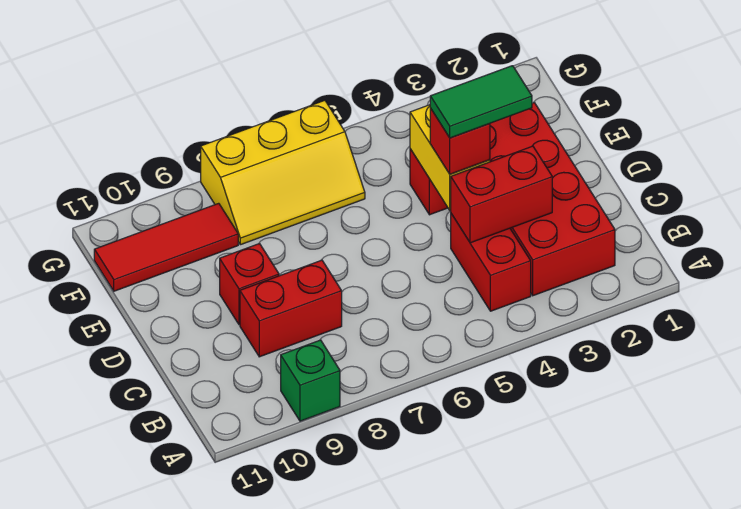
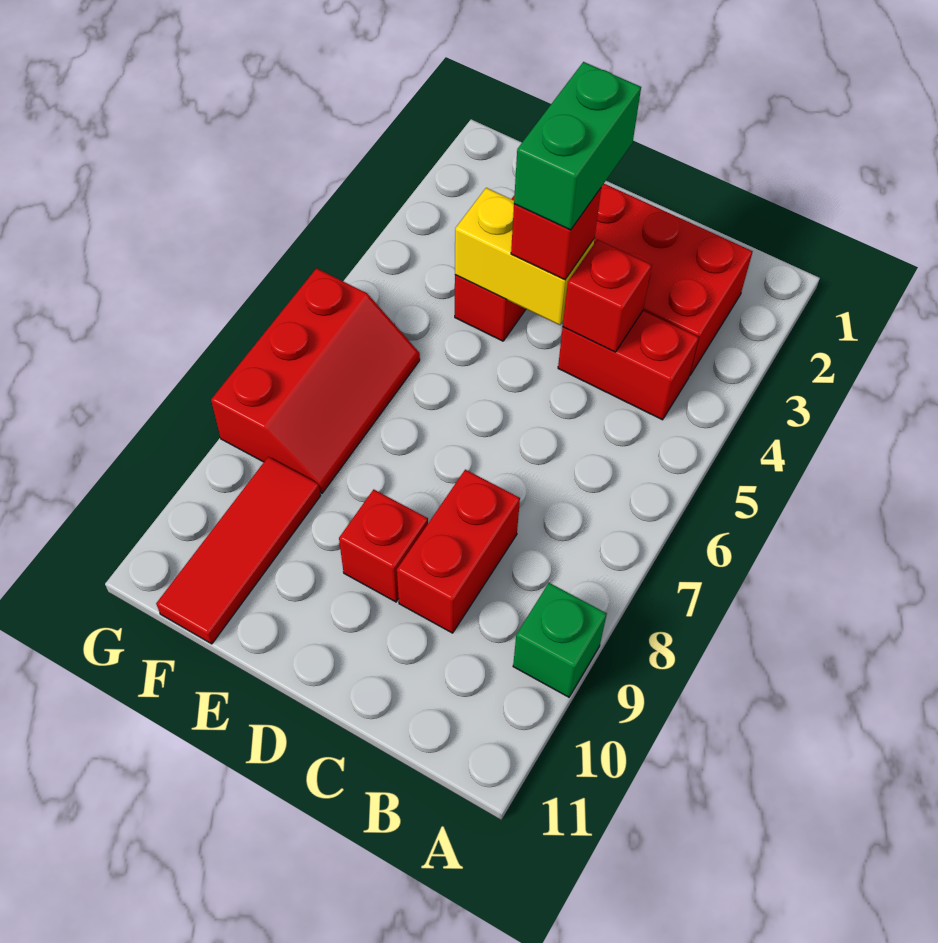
red brick C3:C4 level 2 -> red brick C4 level 2
green tile D3:D4 level 4 -> green brick D3:D4 level 4
yellow slope F6:G8 level 1 top G -> red slope F6:G8 level 1 top G

